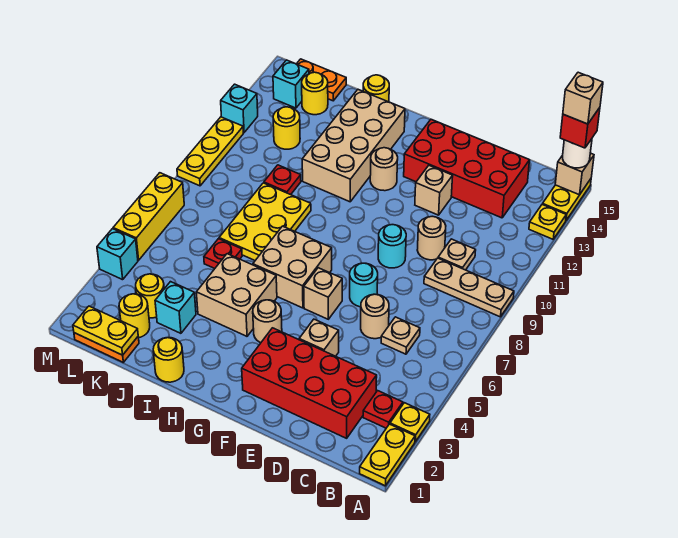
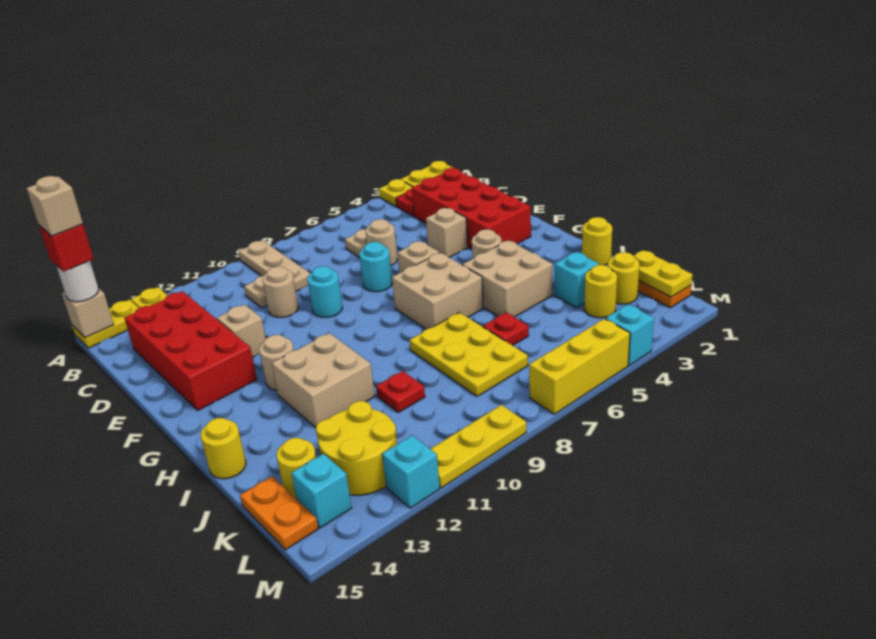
tan brick H11:I14 level 1 -> tan brick H11:I12 level 1
yellow plate I7:J9 level 1 -> yellow plate I7:K8 level 1
yellow round brick K12 level 1 -> yellow round brick K12:L13 level 1

